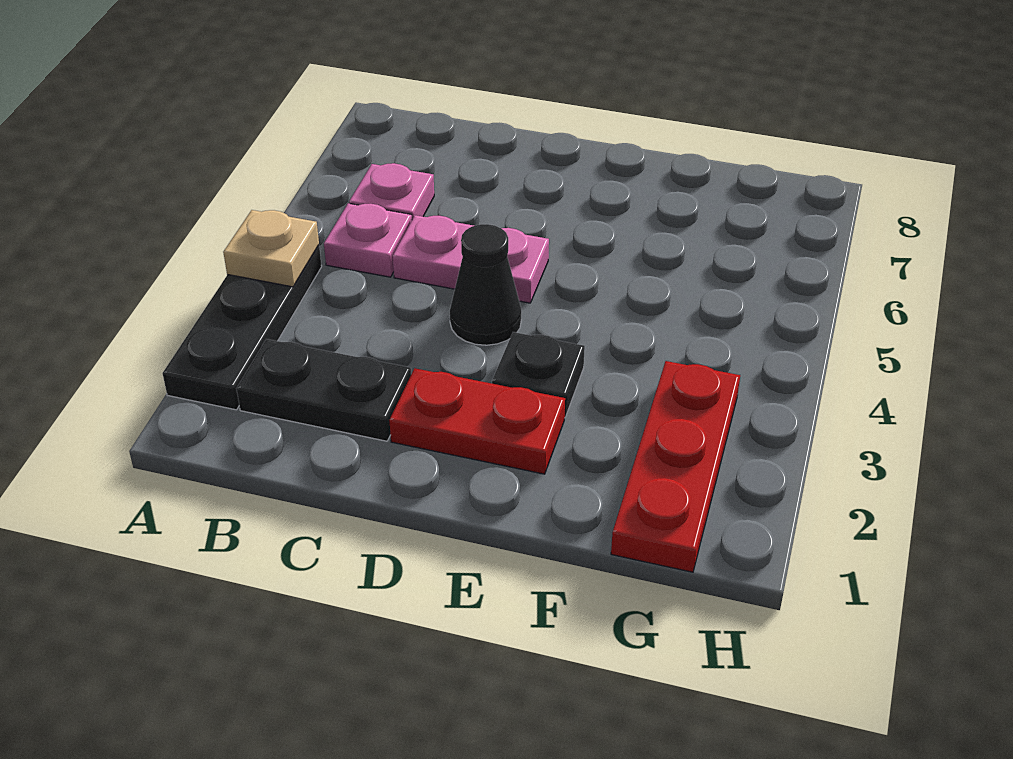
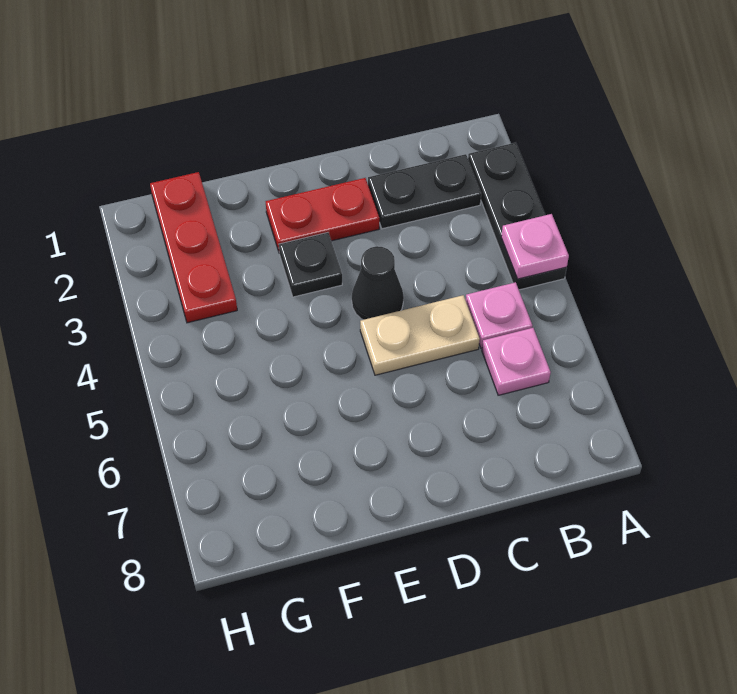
tan plate A4 level 2 -> pink plate A4 level 2
pink plate C5:D5 level 1 -> tan plate C5:D5 level 1

